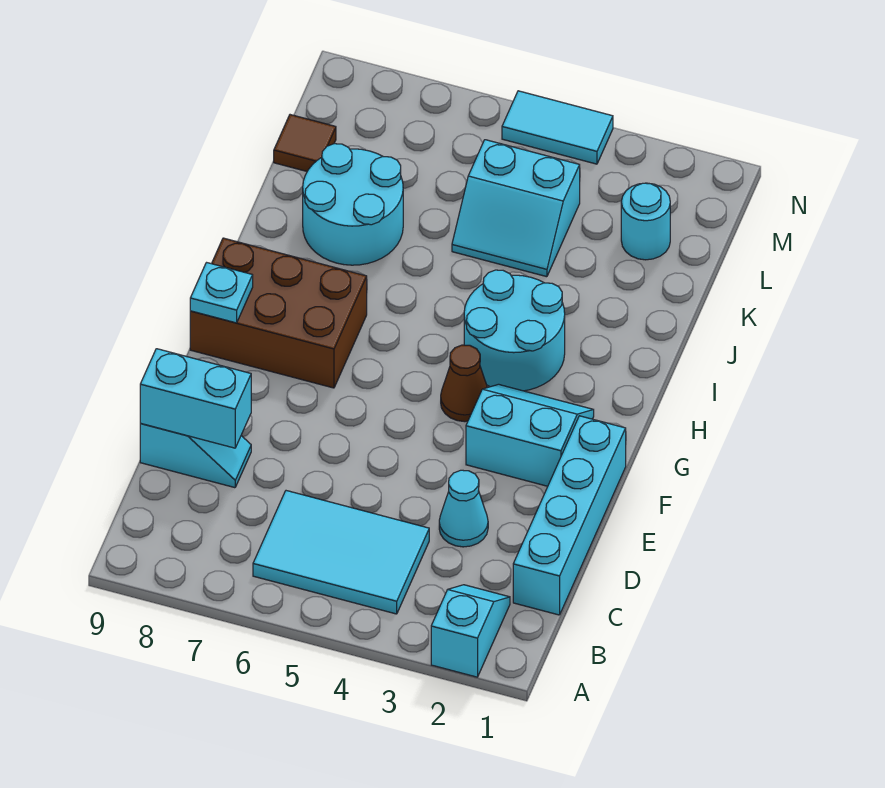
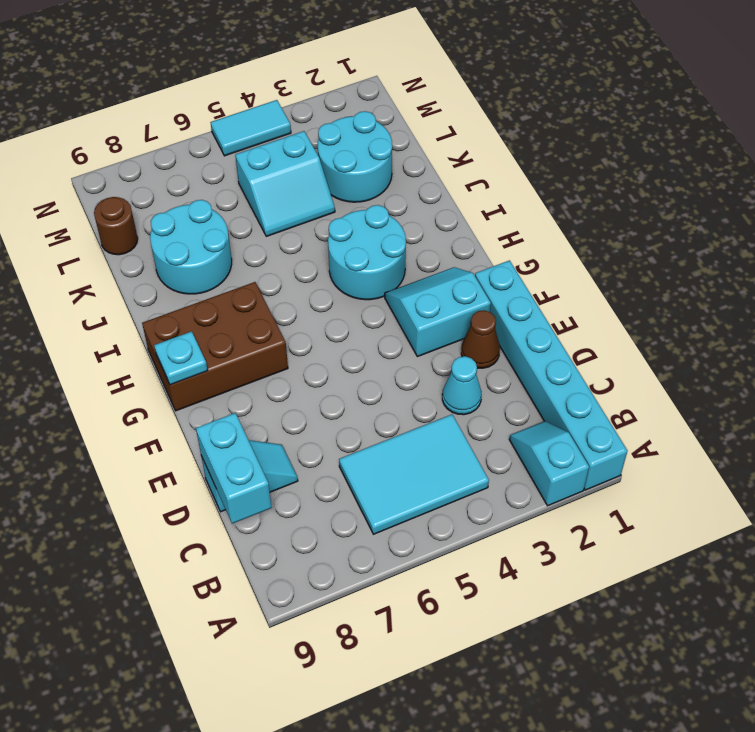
cyan brick C1:F1 level 1 -> cyan brick A1:F1 level 1
cyan brick D8:D9 level 2 -> cyan brick C9:D9 level 2
brown cone G4 level 1 -> brown cone E2 level 1
cyan round brick L2 level 1 -> cyan round brick K2:L3 level 1
brown tile L9 level 1 -> brown round brick L9 level 1

